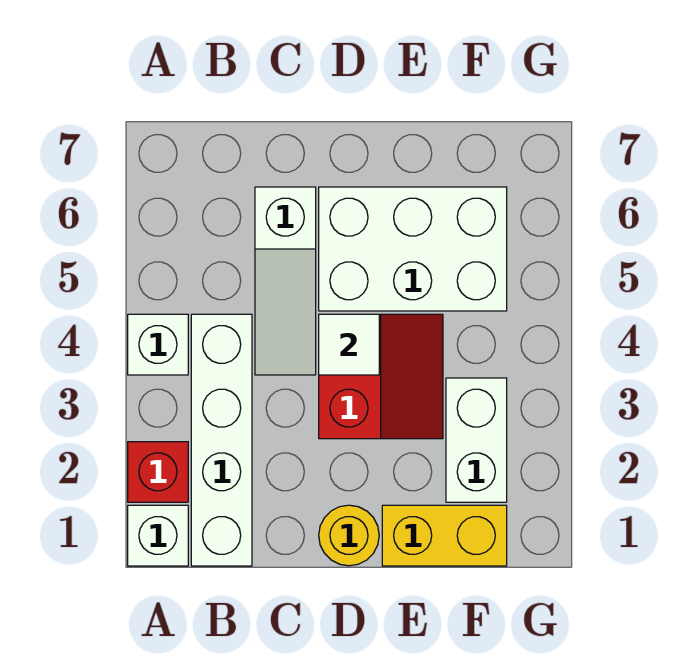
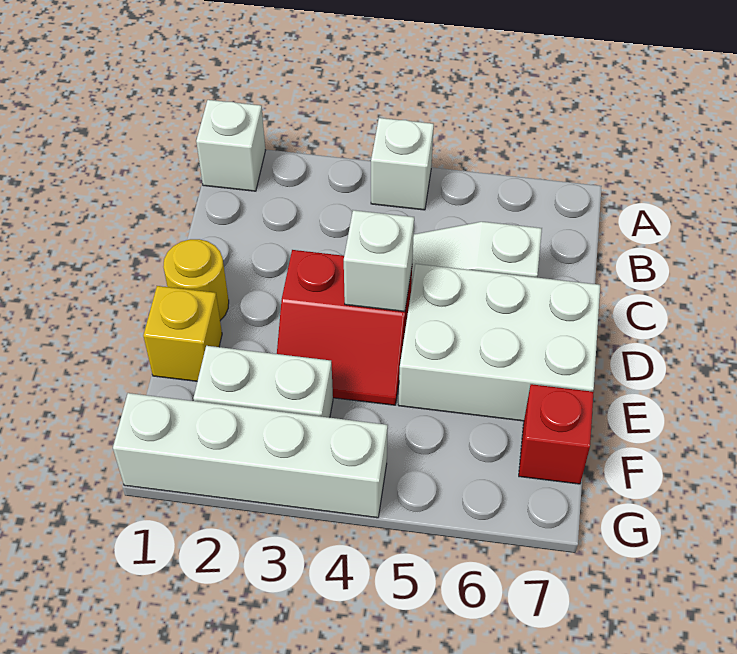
red brick A2 level 1 -> red brick F7 level 1
white brick B1:B4 level 1 -> white brick G1:G4 level 1
white tile D4 level 2 -> white brick D4 level 2
white brick D5:F6 level 1 -> white brick D5:E7 level 1
yellow brick E1:F1 level 1 -> yellow brick E1 level 1

